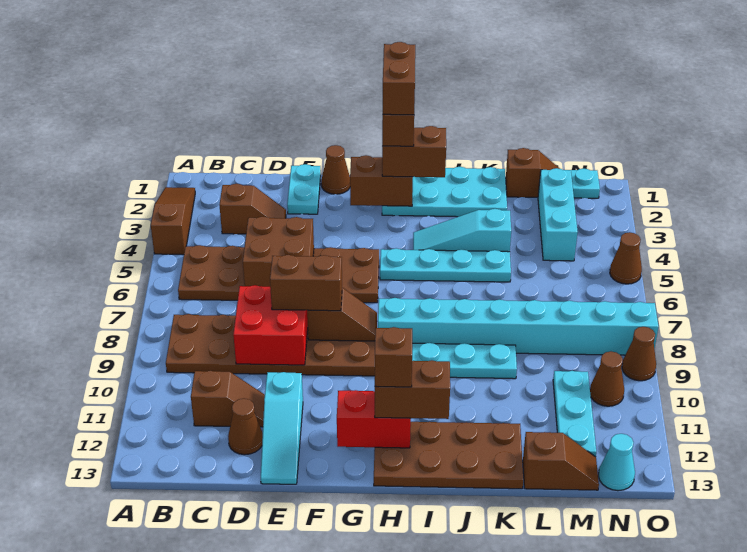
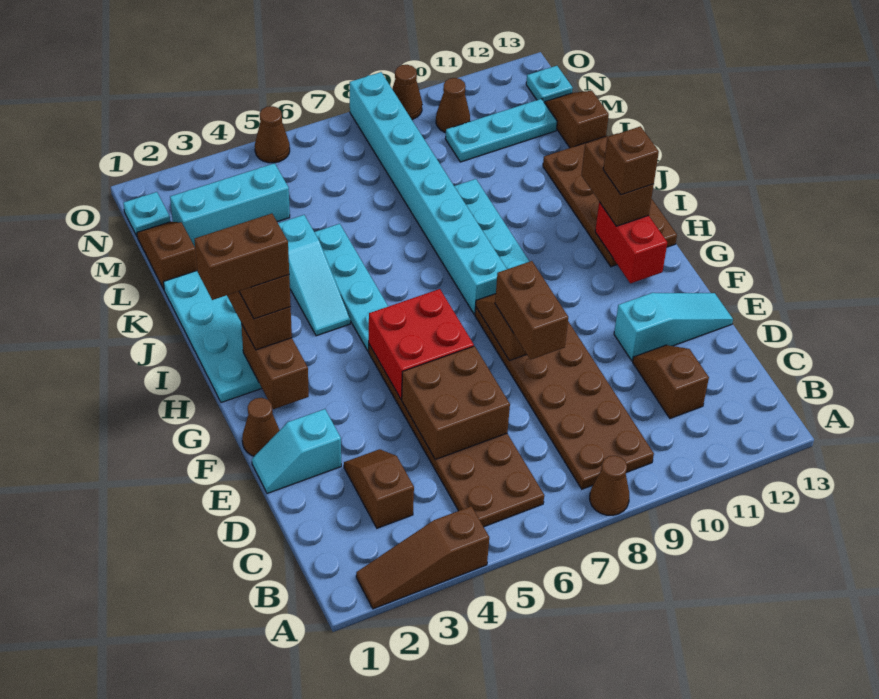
red brick D8:E9 level 2 -> red brick F5:G6 level 2
brown cone D12 level 1 -> brown cone A8 level 1
cyan plate E1:E2 level 1 -> cyan slope E1:E2 level 1 top 2
cyan cone N13 level 1 -> cyan plate N13 level 1

